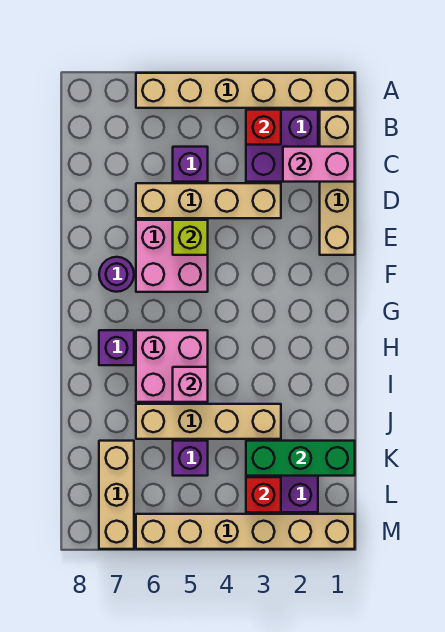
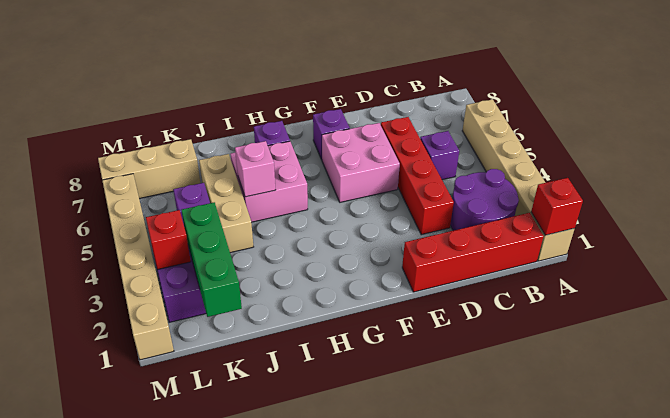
tan brick B1:E1 level 1 -> red brick B1:E1 level 1
purple brick B2:C3 level 1 -> purple round brick B2:C3 level 1
red brick B3 level 2 -> red brick A1 level 2
pink brick C1:C2 level 2 -> none
tan brick D3:D6 level 1 -> red brick D3:D6 level 1
lime brick E5 level 2 -> none
purple round brick F7 level 1 -> purple brick F7 level 1
tan brick J3:J6 level 1 -> tan brick J4:J6 level 1

